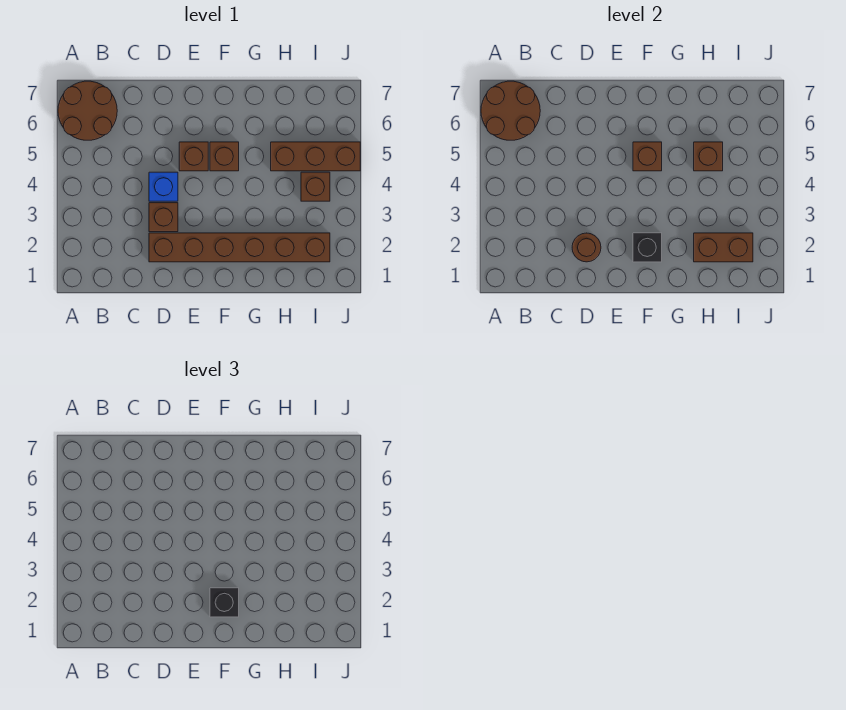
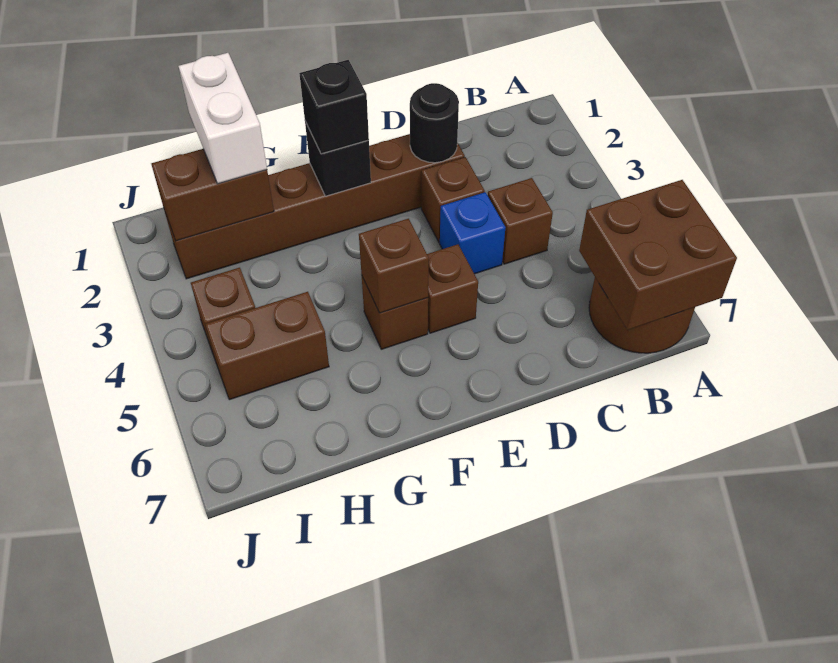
brown round brick A6:B7 level 2 -> brown brick A6:B7 level 2
brown round brick D2 level 2 -> black round brick D2 level 2
none -> white brick H1:H2 level 3
brown brick H5:J5 level 1 -> brown brick H5:I5 level 1
brown brick H5 level 2 -> brown brick C4 level 1

